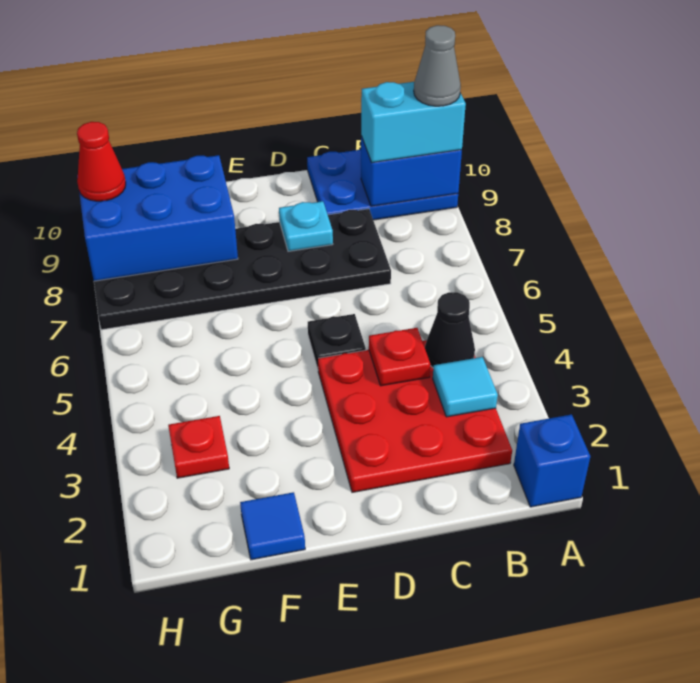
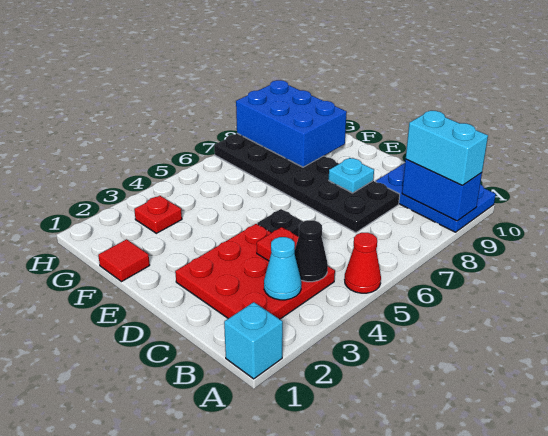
blue brick A1 level 1 -> cyan brick A1 level 1
grey cone A9 level 4 -> none
cyan tile B3 level 2 -> cyan cone B3 level 2
blue tile F1 level 1 -> red tile F1 level 1
red cone H9 level 3 -> red cone A5 level 1

